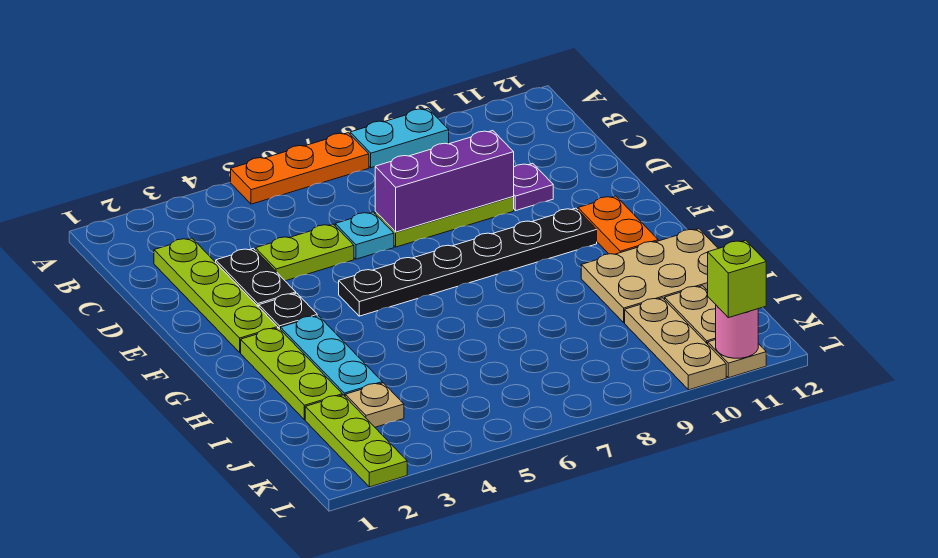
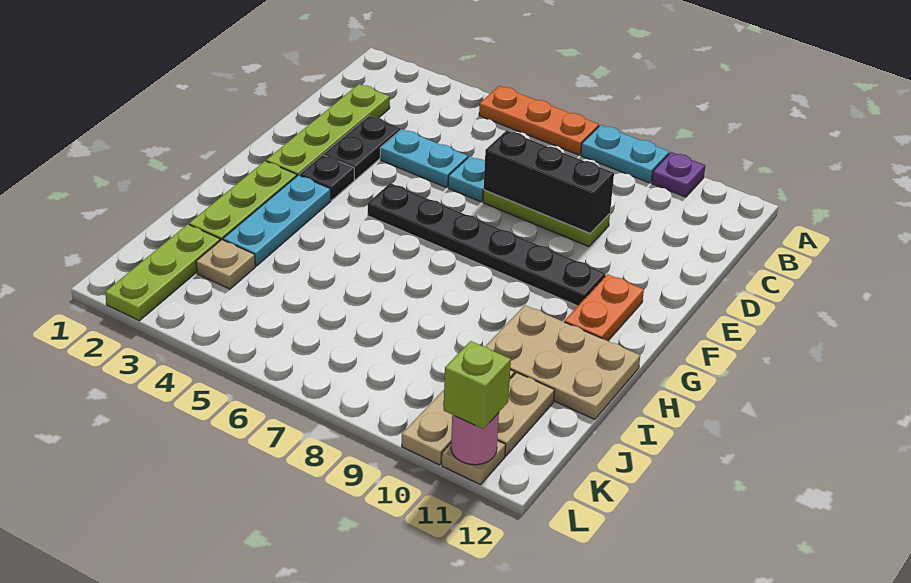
lime plate D4:D5 level 1 -> cyan plate D4:D5 level 1
purple brick D7:D9 level 2 -> black brick D7:D9 level 2
purple plate D10 level 1 -> purple plate A10 level 1

